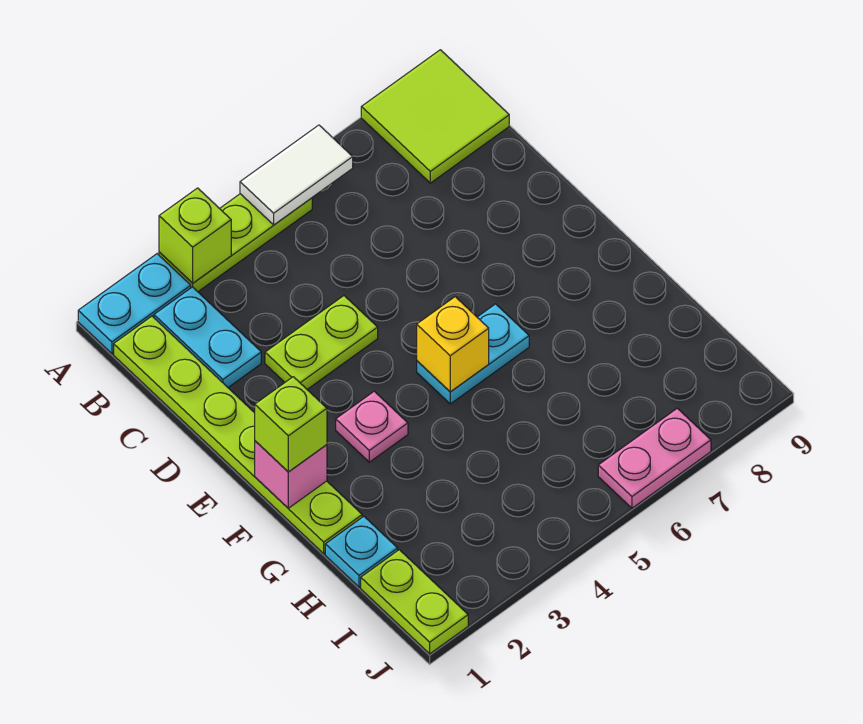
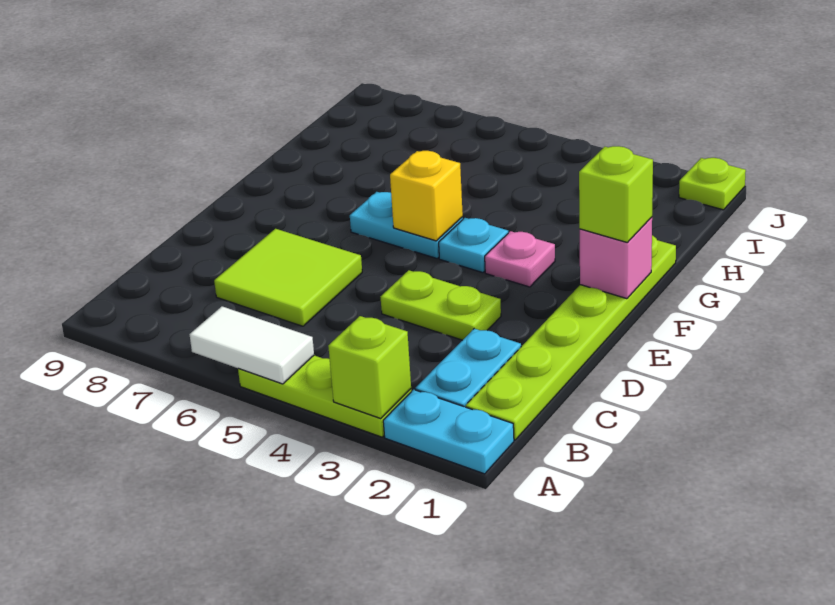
lime tile A8:B9 level 1 -> lime tile C6:D7 level 1
cyan plate H1 level 1 -> cyan plate F4 level 1
lime plate I1:J1 level 1 -> lime plate J1 level 1
pink plate J6:J7 level 1 -> none

